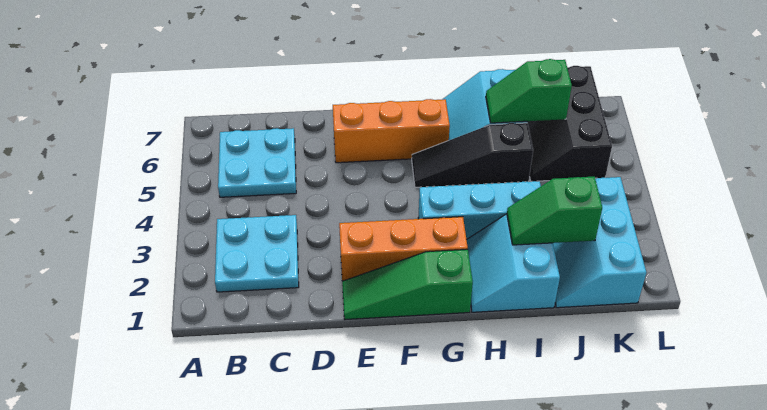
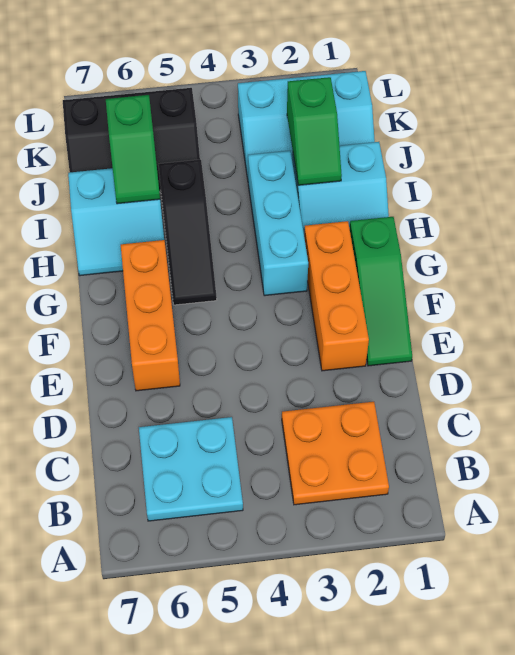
cyan plate B2:C3 level 1 -> orange plate B2:C3 level 1

